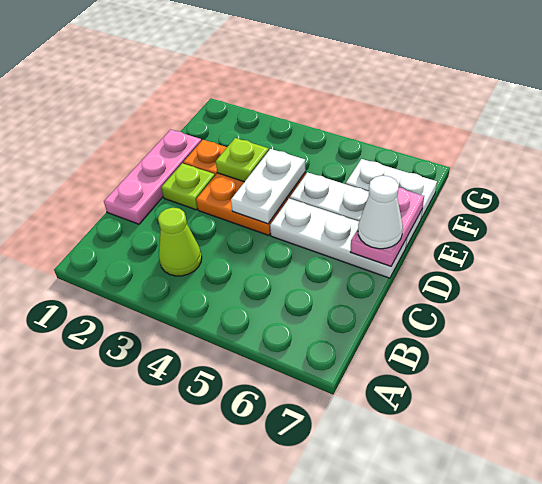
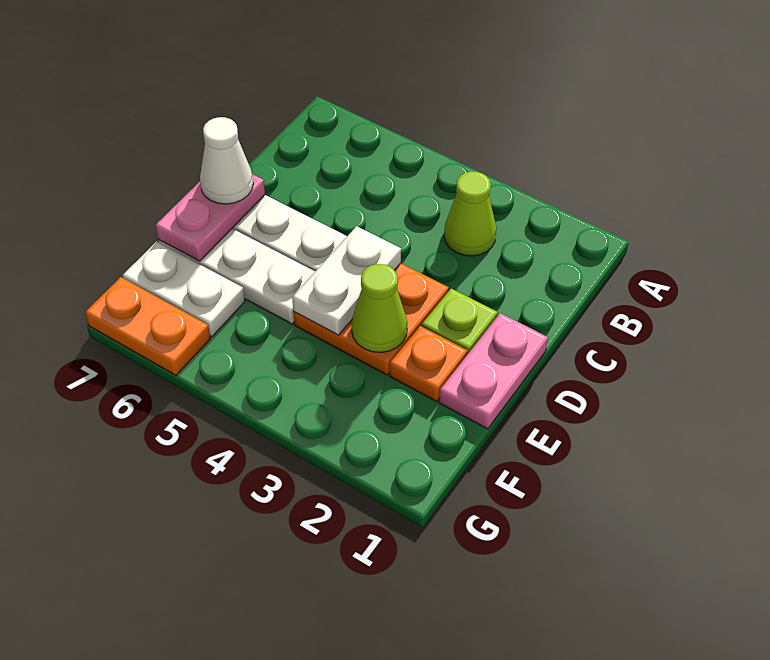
pink plate C1:E1 level 1 -> pink plate D1:E1 level 1
lime plate E3 level 2 -> lime cone E3 level 2
none -> orange plate G6:G7 level 1

